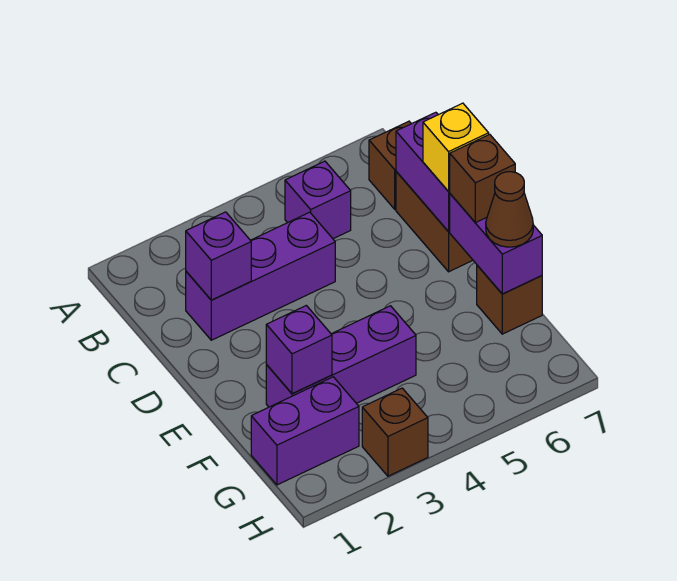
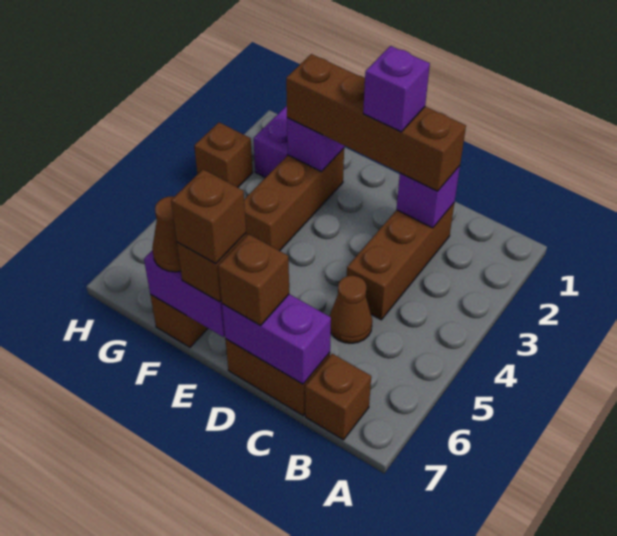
purple brick B5 level 1 -> purple brick D2 level 4
purple brick C2:C4 level 1 -> brown brick C2:C4 level 1
none -> brown brick C2:F2 level 3
none -> brown cone C5 level 1
yellow brick D7 level 3 -> brown brick D7 level 3
none -> brown brick E7 level 4
purple brick F2:F4 level 1 -> brown brick F2:F4 level 1

